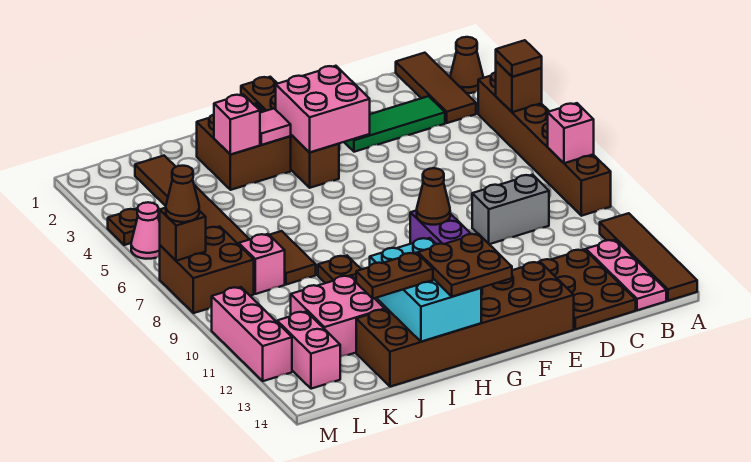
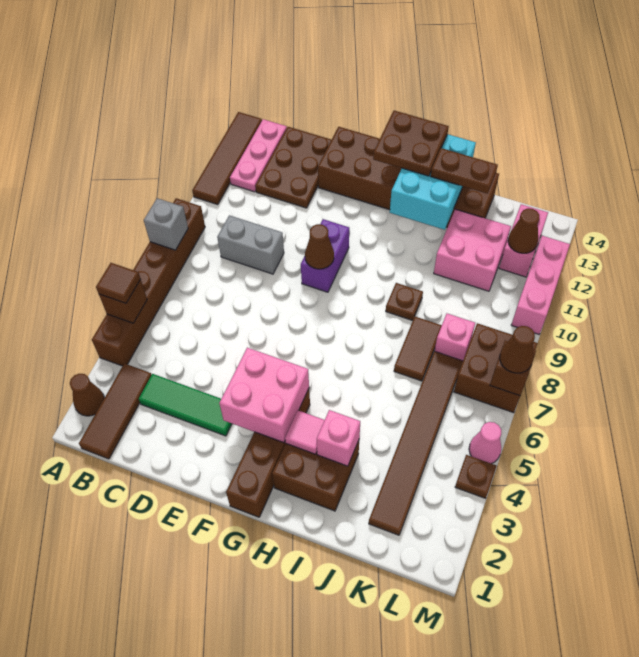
pink brick A8 level 2 -> grey brick A8 level 2
none -> brown cone L12 level 2

